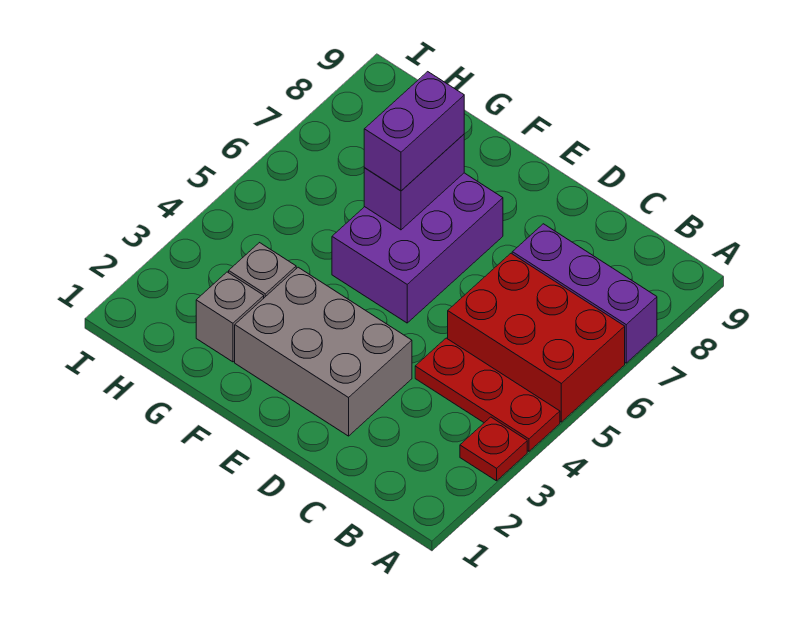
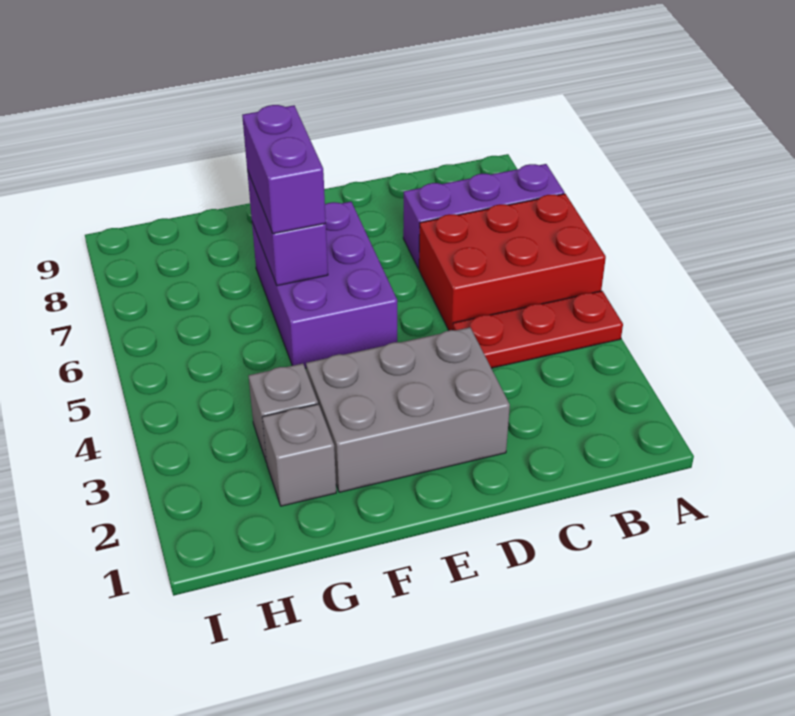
red plate A3 level 1 -> none

